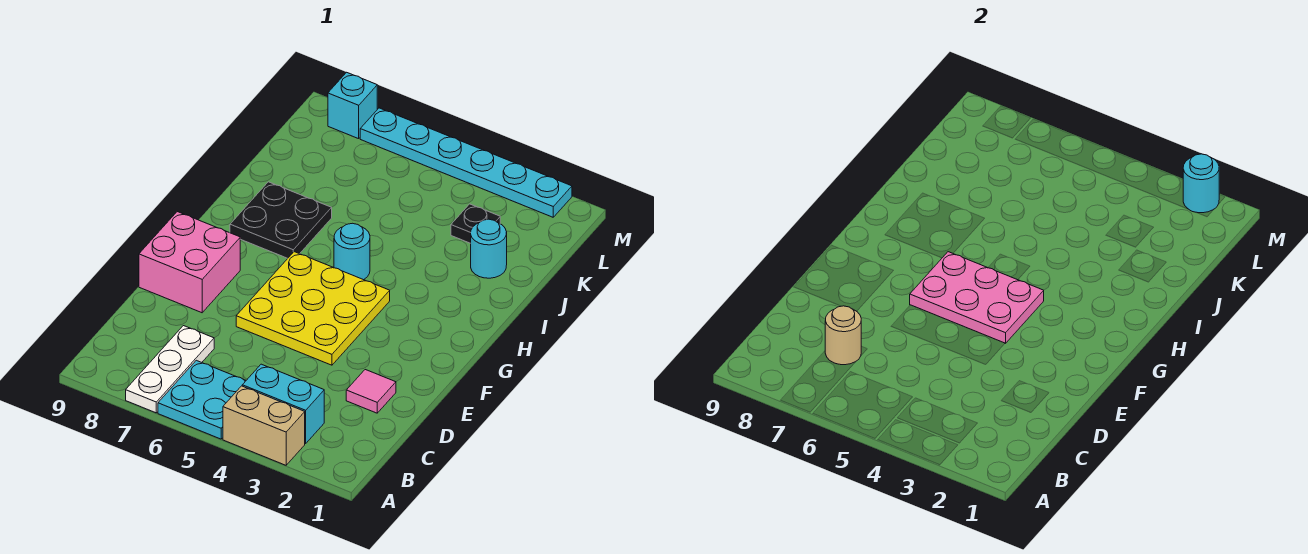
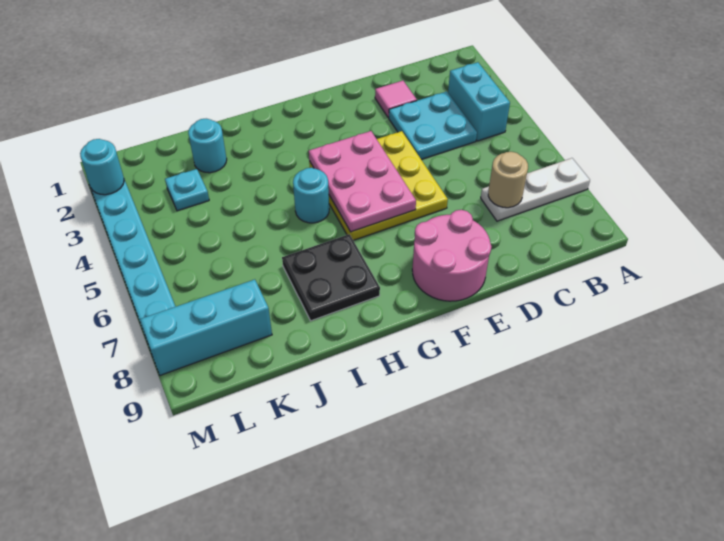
tan brick A3:A4 level 1 -> none
cyan plate A5:B6 level 1 -> cyan plate C3:D4 level 1
pink brick E8:F9 level 1 -> pink round brick E8:F9 level 1
black plate K3 level 1 -> cyan plate K3 level 1
cyan brick M8 level 1 -> cyan brick K8:M8 level 1

